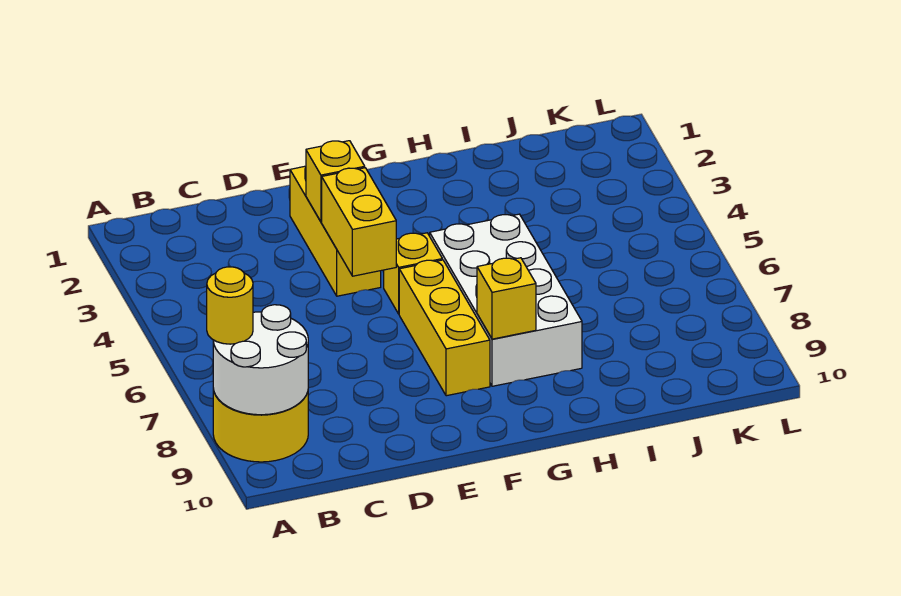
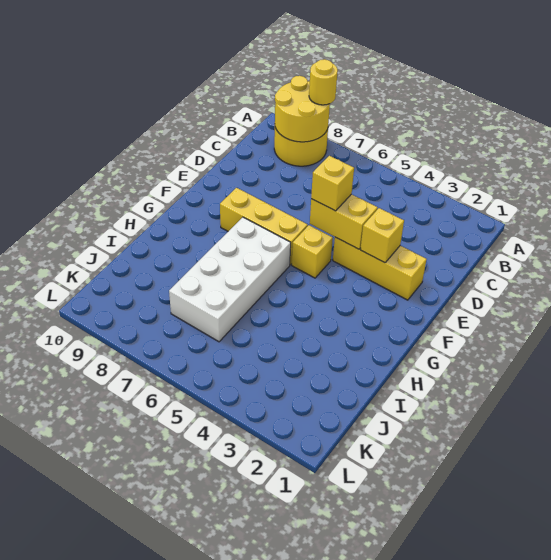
white round brick A8:B9 level 2 -> yellow round brick A8:B9 level 2
white brick G5:H8 level 1 -> white brick G6:J7 level 1
yellow brick G8 level 2 -> yellow brick E5 level 3

